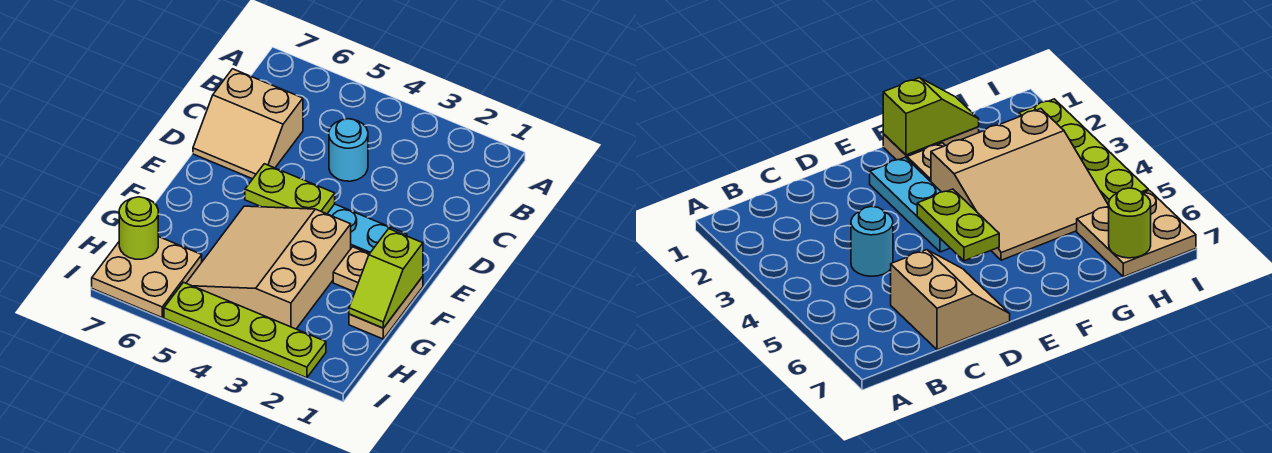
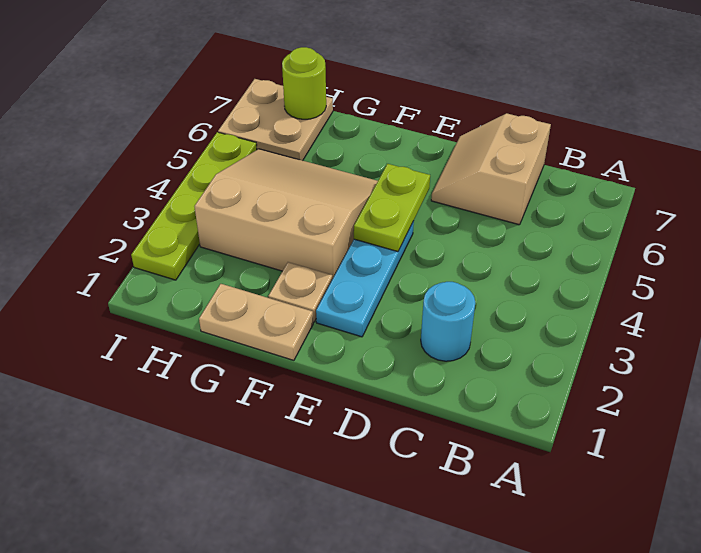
cyan round brick C4 level 1 -> cyan round brick C2 level 1
lime slope F1:G1 level 2 top F -> none

